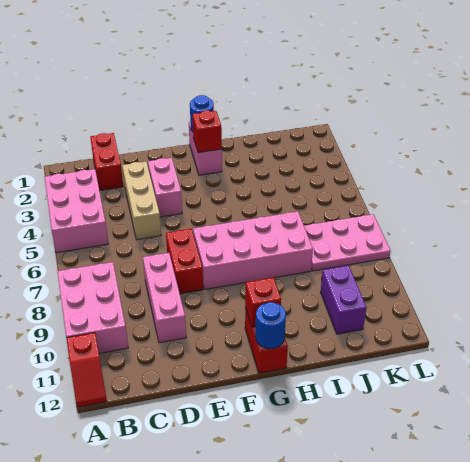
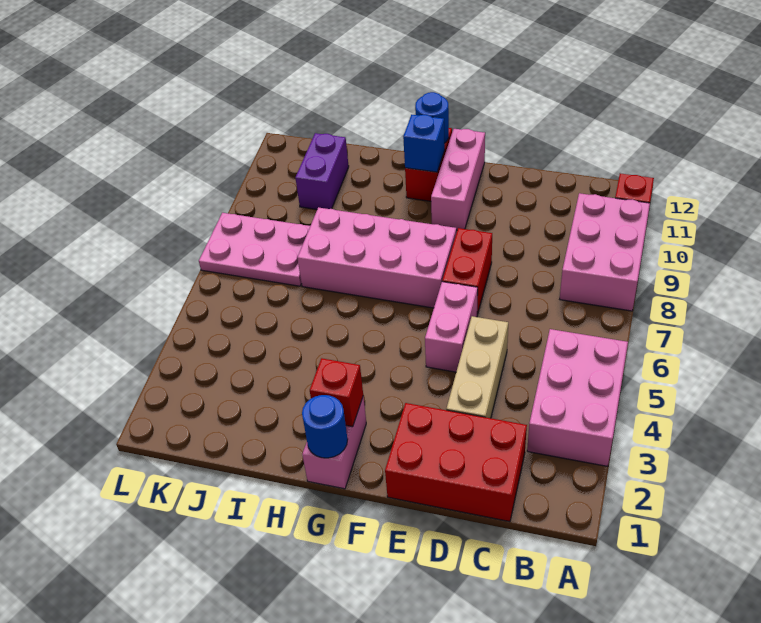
red brick C1:C2 level 1 -> red brick C1:E2 level 1
pink brick D8:D10 level 1 -> pink brick F10:F12 level 1
pink brick E3:E4 level 1 -> pink brick E5:E6 level 1
red brick G11 level 2 -> blue brick G11 level 2

